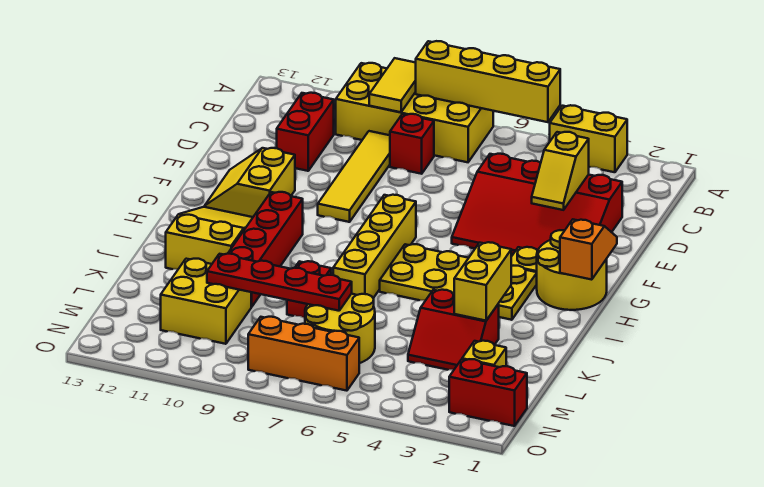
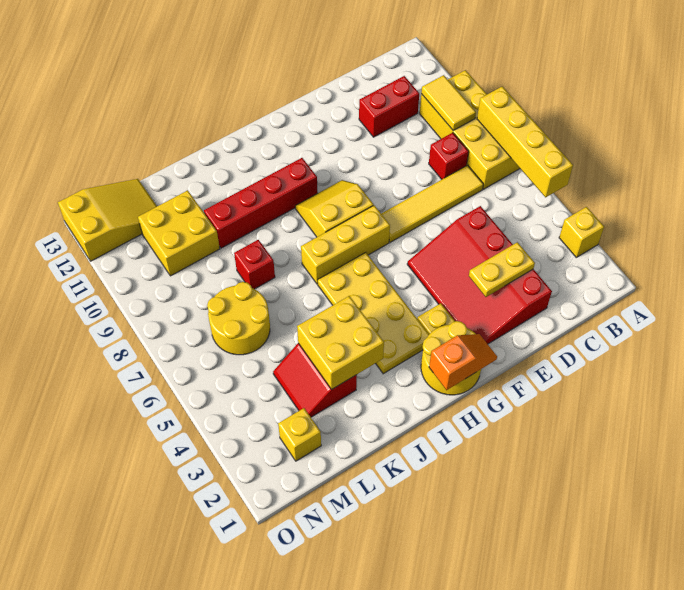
yellow brick A3:A4 level 1 -> yellow brick A3 level 1
yellow tile A9:B9 level 2 -> yellow tile B9:B10 level 2
yellow tile C9:F9 level 1 -> yellow tile C7:F7 level 1
yellow slope D3:E3 level 2 top D -> yellow plate D3:E3 level 2
yellow slope F11:G12 level 1 top 11 -> yellow slope G8:H9 level 1 top 8
yellow brick G7:J7 level 1 -> yellow brick G7:I7 level 1
yellow slope H11:J12 level 1 top J -> yellow slope M12:O13 level 1 top O
yellow brick J3:K3 level 2 -> yellow brick J3:K4 level 2
red plate L7:L10 level 2 -> none
red brick N1:N2 level 1 -> none
orange brick N6:N8 level 1 -> none

